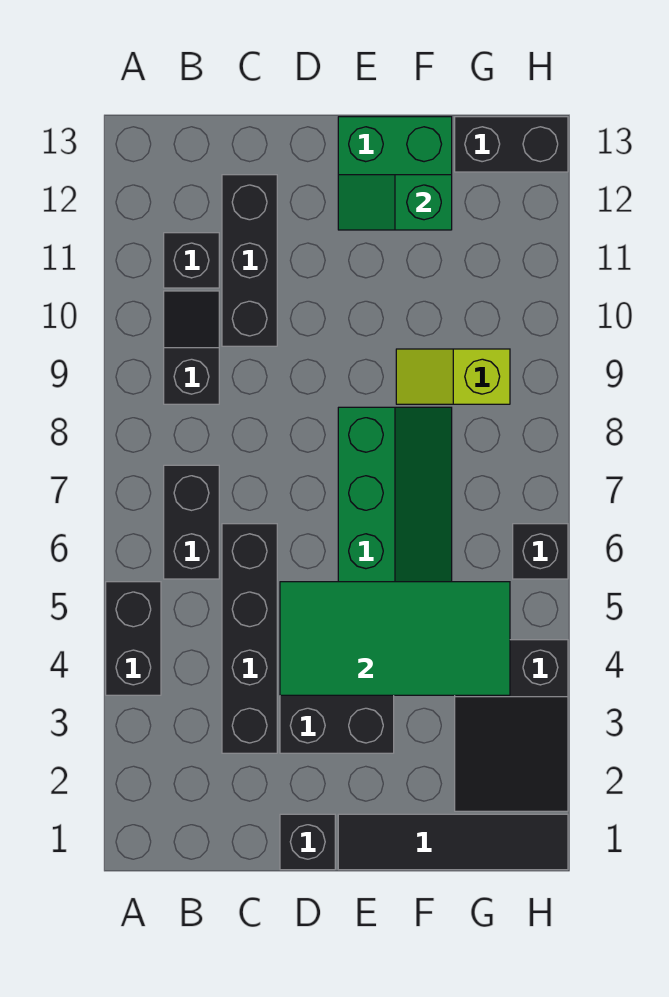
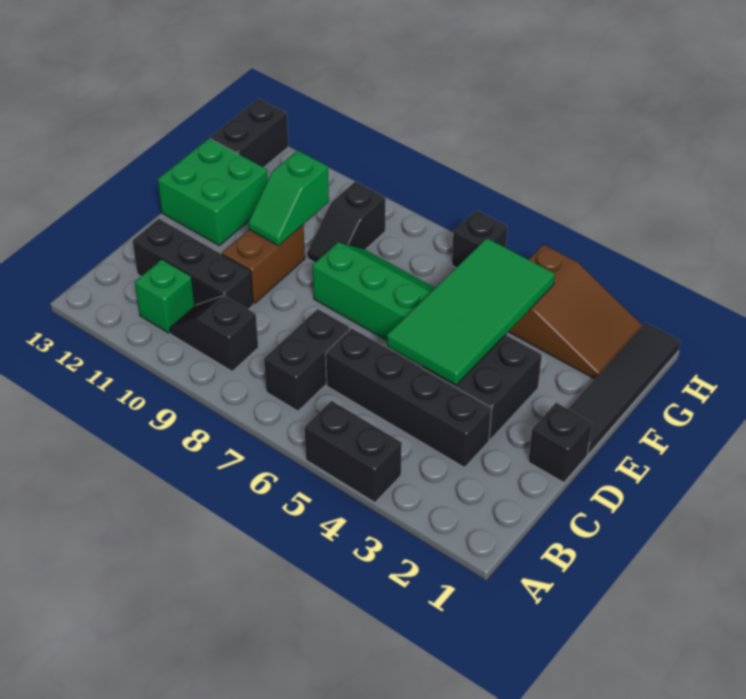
black brick B6:B7 level 1 -> black brick B7:C7 level 1
black brick B11 level 1 -> green brick B11 level 1
none -> brown brick D10:E10 level 1
green slope E12:F12 level 2 top F -> green slope E10:F10 level 2 top F
lime slope F9:G9 level 1 top G -> black slope F9:G9 level 1 top G
black slope G2:H4 level 1 top 4 -> brown slope G2:H4 level 1 top 4

